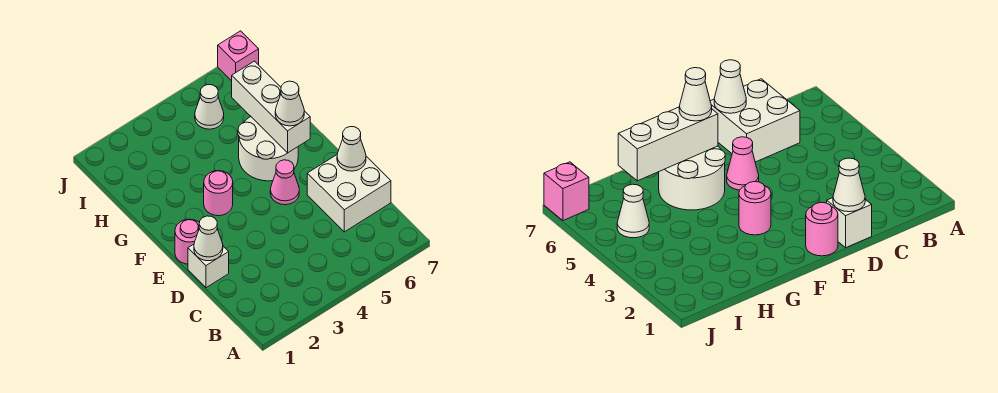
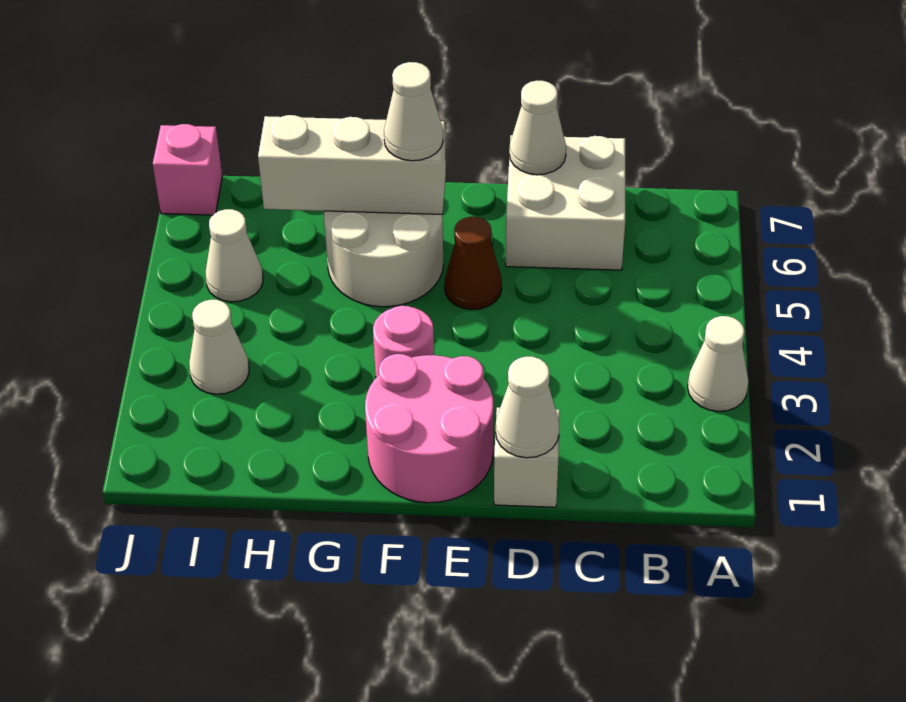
none -> white cone A3 level 1
pink round brick E1 level 1 -> pink round brick E1:F2 level 1
pink cone E5 level 1 -> brown cone E5 level 1
none -> white cone I3 level 1

